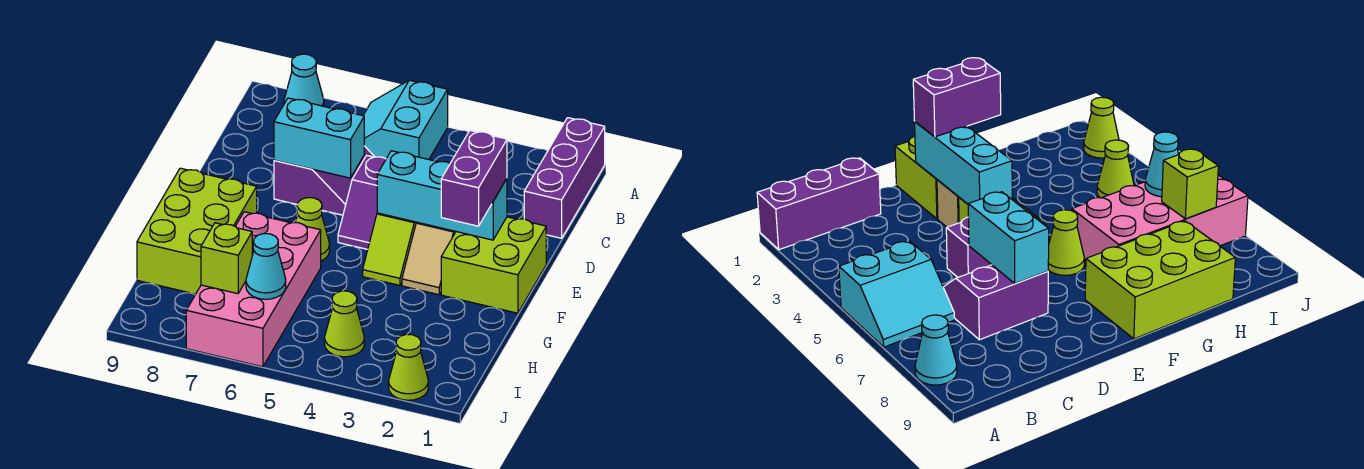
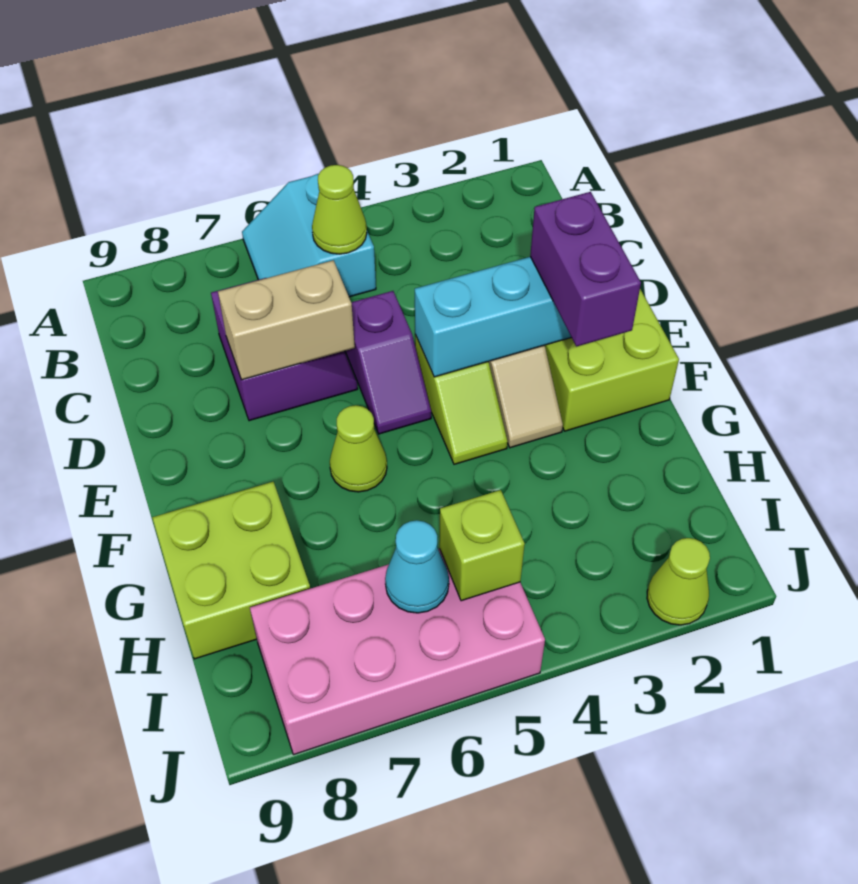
purple brick A1:C1 level 1 -> none
cyan cone A8 level 1 -> none
cyan brick D6:D7 level 2 -> tan brick D6:D7 level 2
lime brick F8:H9 level 1 -> lime brick G8:H9 level 1
pink brick G6:J7 level 1 -> pink brick I5:J8 level 1
lime cone I4 level 1 -> lime cone B5 level 2
lime brick I7 level 2 -> lime brick I5 level 2

